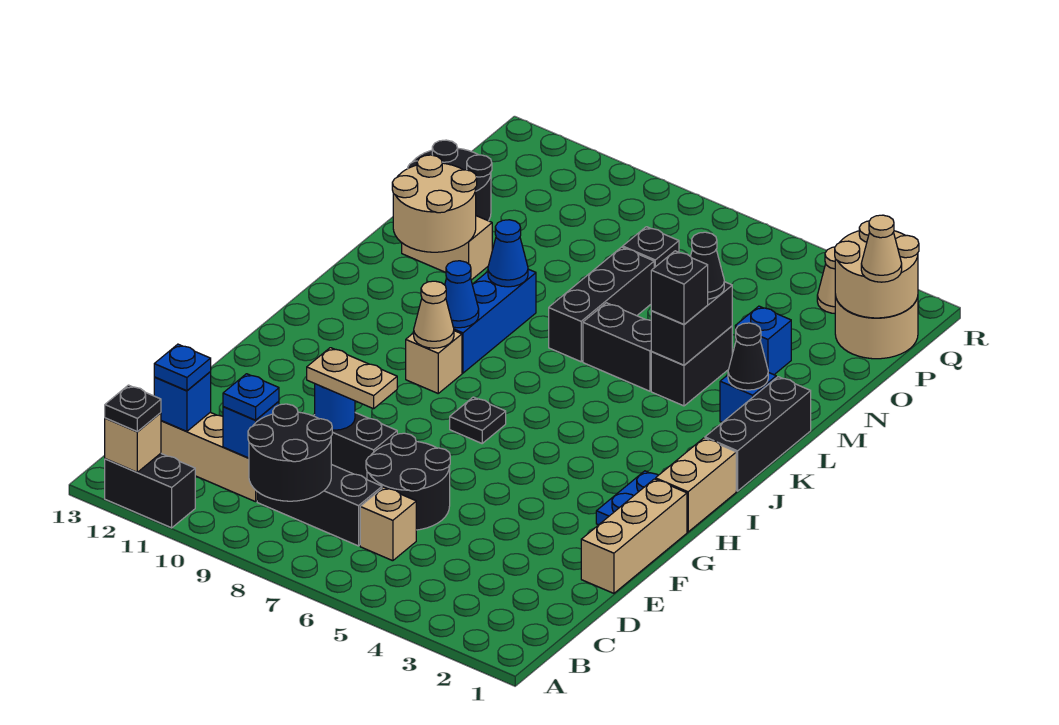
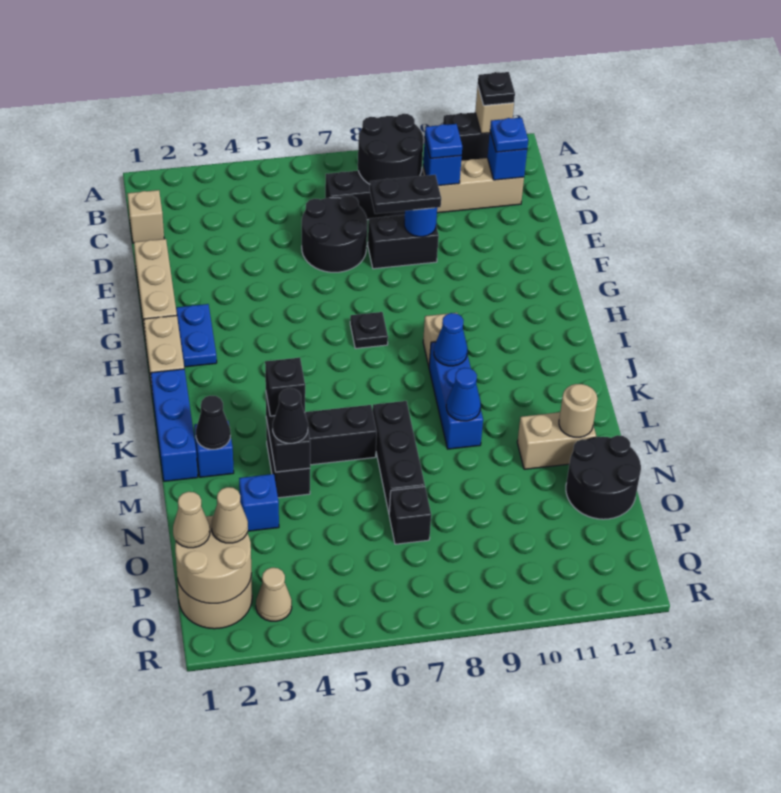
tan brick C6 level 1 -> tan brick C1 level 1
tan plate E8:E9 level 3 -> black plate E8:E9 level 3
tan cone I9 level 2 -> tan cone P2 level 3
black brick J1:L1 level 1 -> blue brick J1:L1 level 1
tan round brick L11:M12 level 2 -> tan round brick M12 level 2

